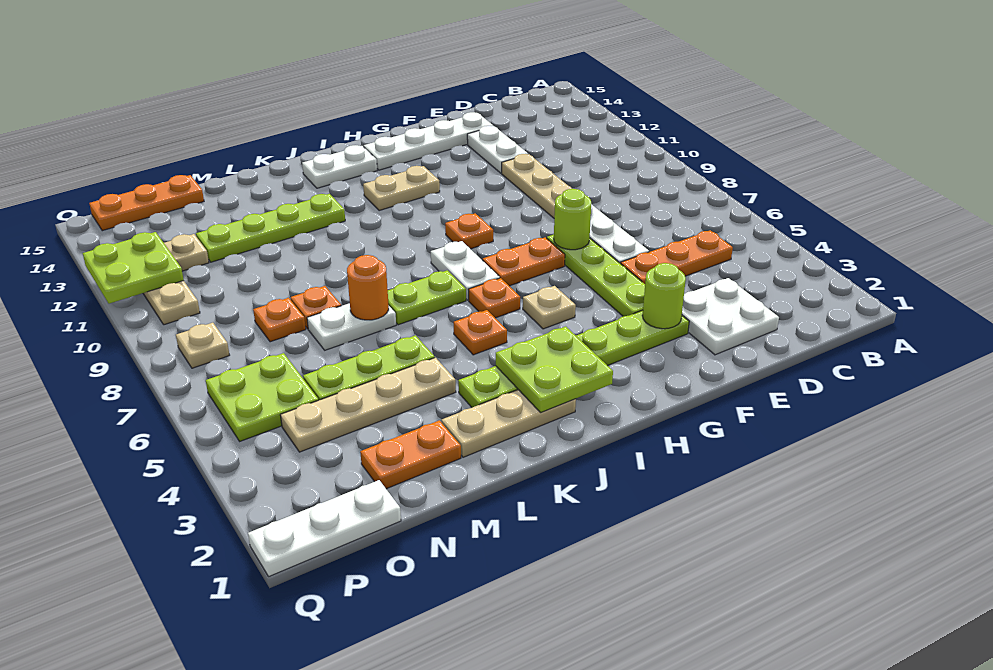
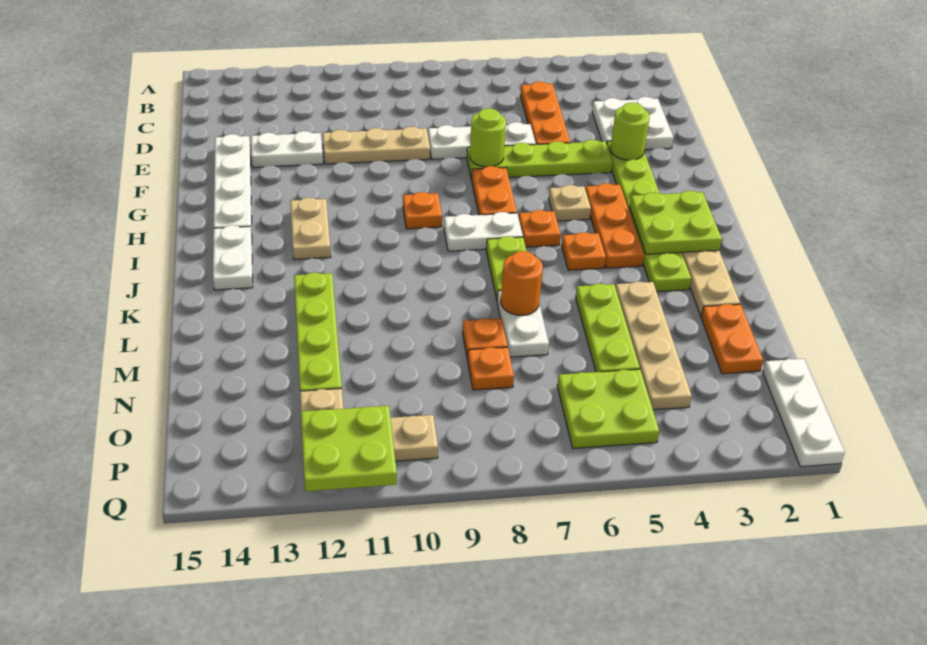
orange plate N15:P15 level 1 -> orange plate H4:J4 level 1
tan plate P8 level 1 -> none

